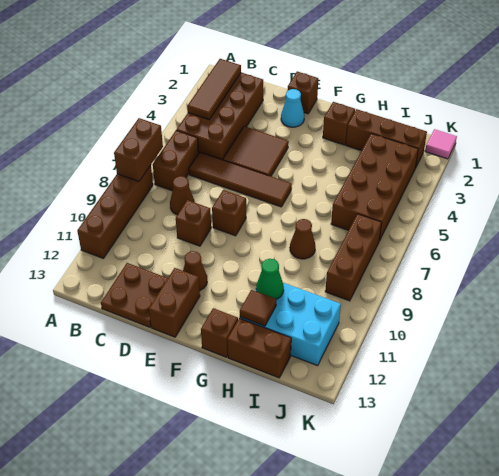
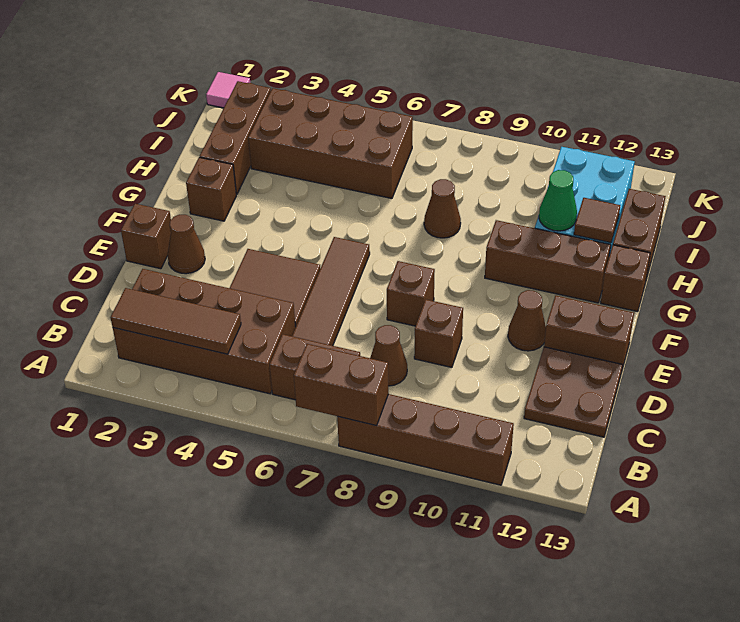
cyan cone E2 level 1 -> brown cone E2 level 1
brown brick J7:J9 level 1 -> brown brick G10:G12 level 1

